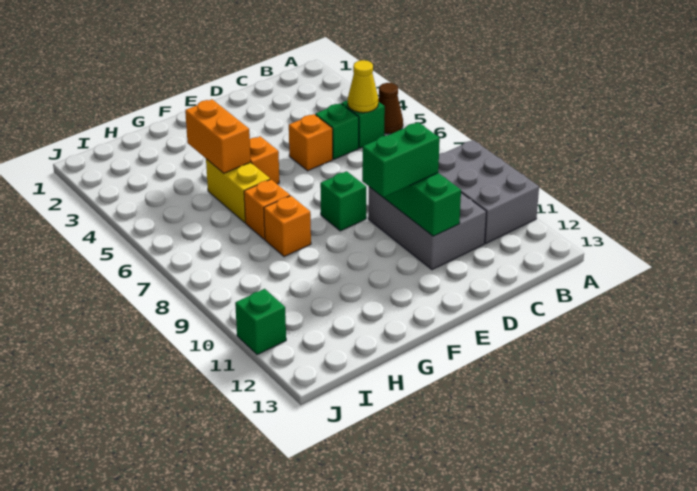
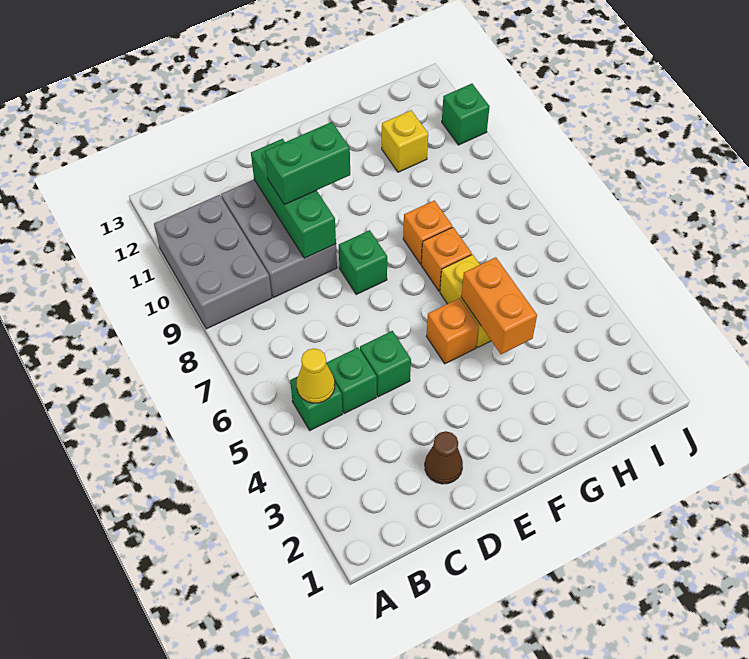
brown cone A5 level 1 -> brown cone D2 level 1
orange brick D5 level 1 -> green brick D5 level 1
none -> yellow brick H11 level 1

